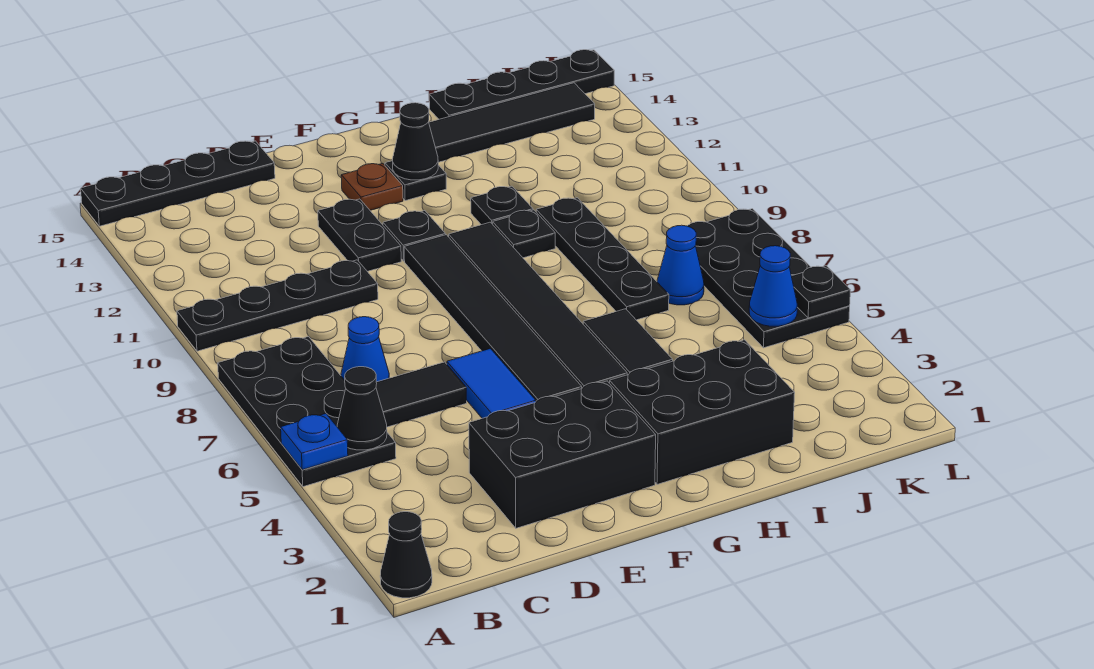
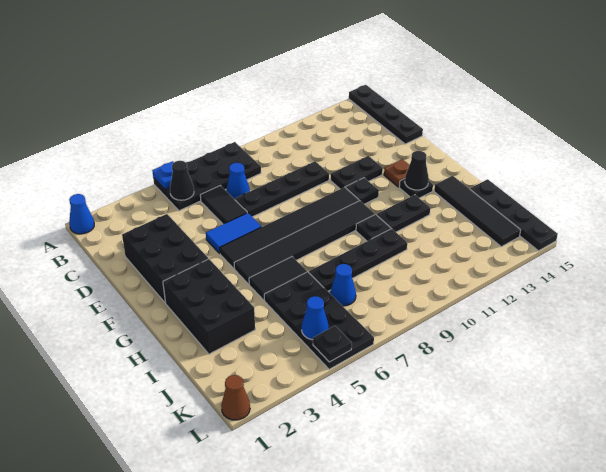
black cone A1 level 1 -> blue cone A1 level 1
black plate A10:D10 level 1 -> black plate D7:D10 level 1
black plate H11 level 1 -> black plate H11:H12 level 1
black plate K5:L8 level 1 -> black plate I5:L6 level 1
none -> brown cone L1 level 1

